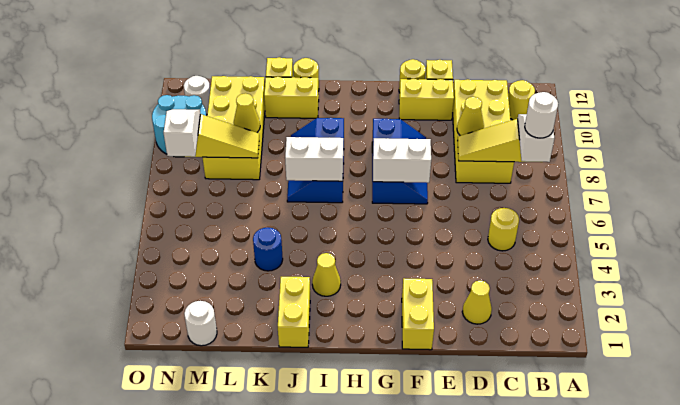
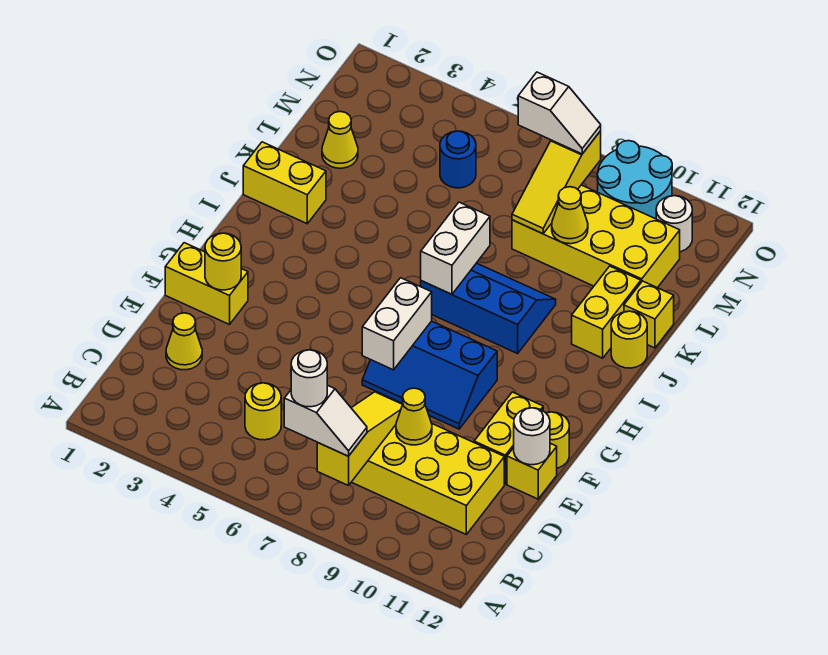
yellow round brick B11 level 1 -> yellow round brick F2 level 2
yellow cone I3 level 1 -> yellow cone L2 level 1
blue round brick K4 level 1 -> blue round brick M5 level 1
white round brick M1 level 1 -> white round brick E12 level 2

